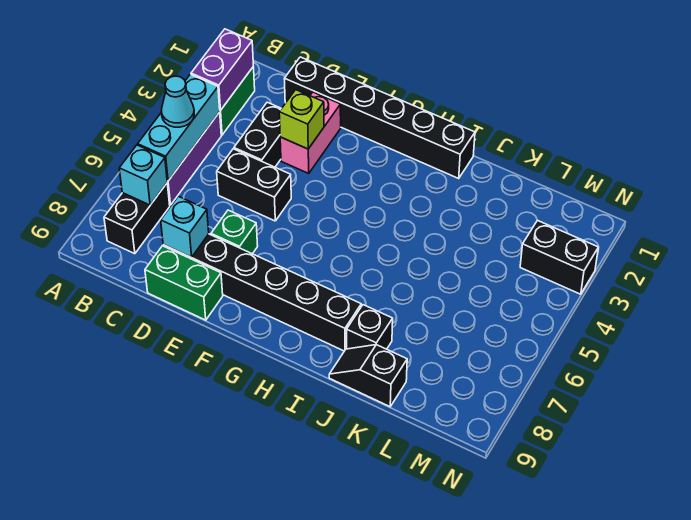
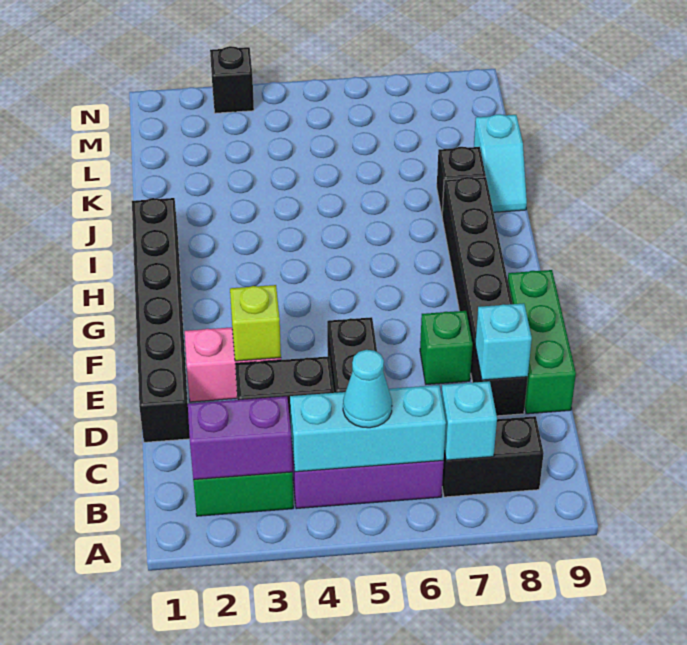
green brick D9:E9 level 1 -> green brick D9:F9 level 1
black slope J9:K9 level 1 top K -> cyan slope J9:K9 level 1 top K
black brick M3:N3 level 1 -> black brick N3 level 1

